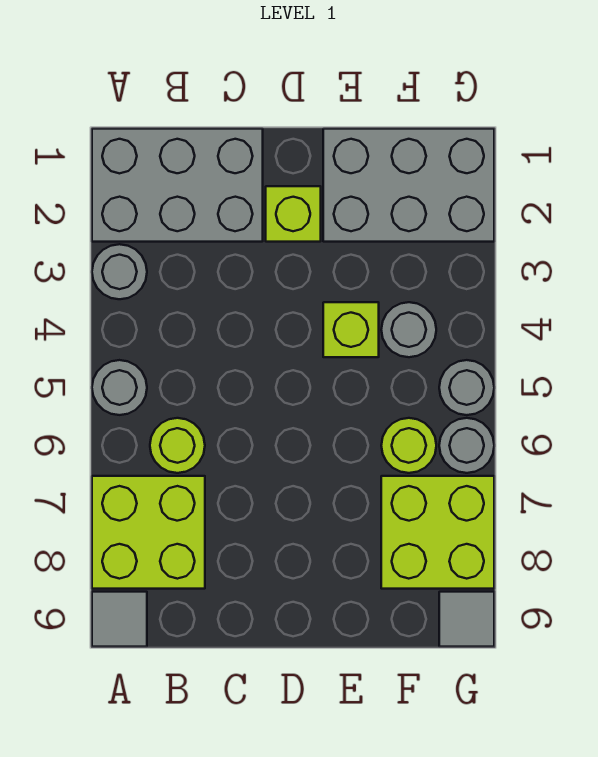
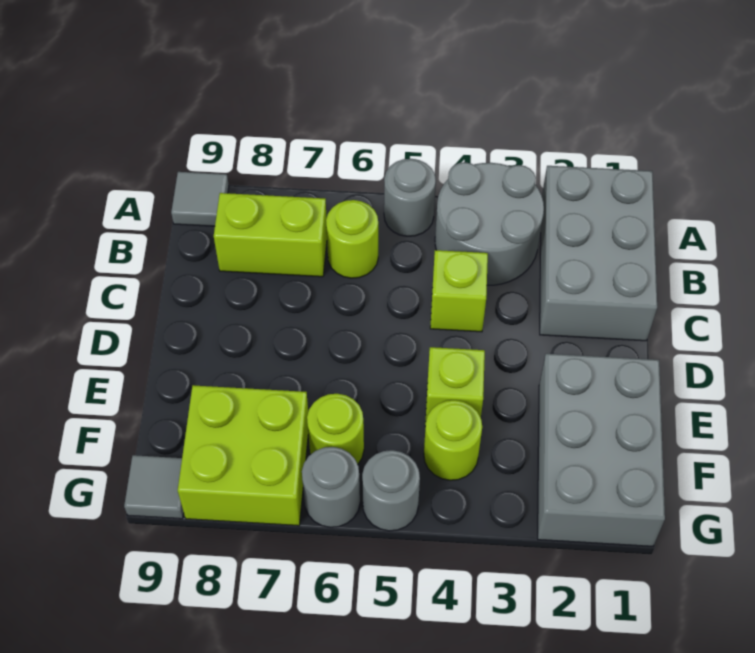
grey round brick A3 level 1 -> grey round brick A3:B4 level 1
lime brick A7:B8 level 1 -> lime brick B7:B8 level 1
lime brick D2 level 1 -> lime brick C4 level 1
grey round brick F4 level 1 -> lime round brick F4 level 1

